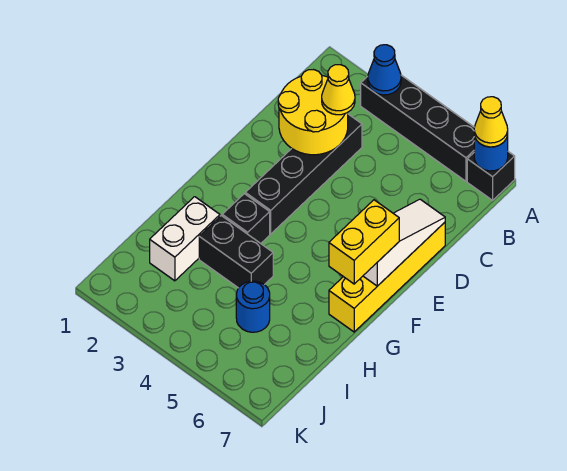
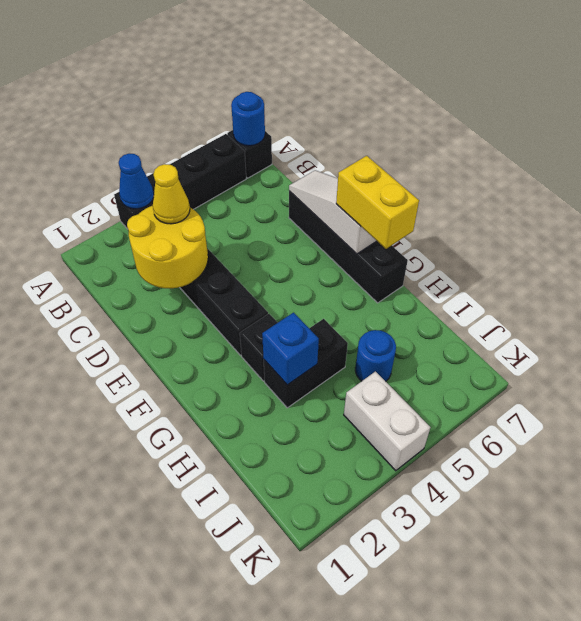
yellow cone A7 level 3 -> none
yellow brick D7:G7 level 1 -> black brick D7:G7 level 1
white brick H2:I2 level 1 -> white brick J4:K4 level 1
none -> blue brick H3 level 2

